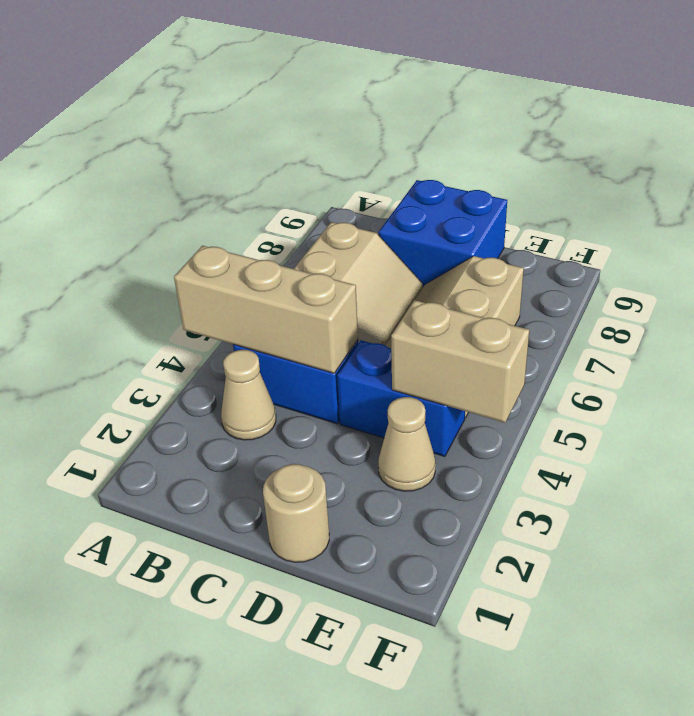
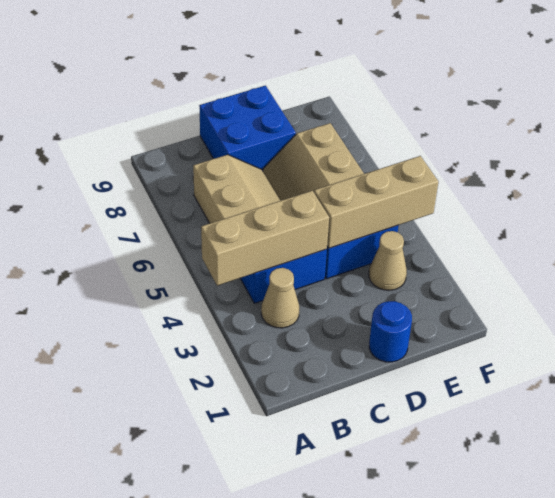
tan round brick D1 level 1 -> blue round brick D1 level 1
tan brick E4:F4 level 2 -> tan brick D4:F4 level 2

